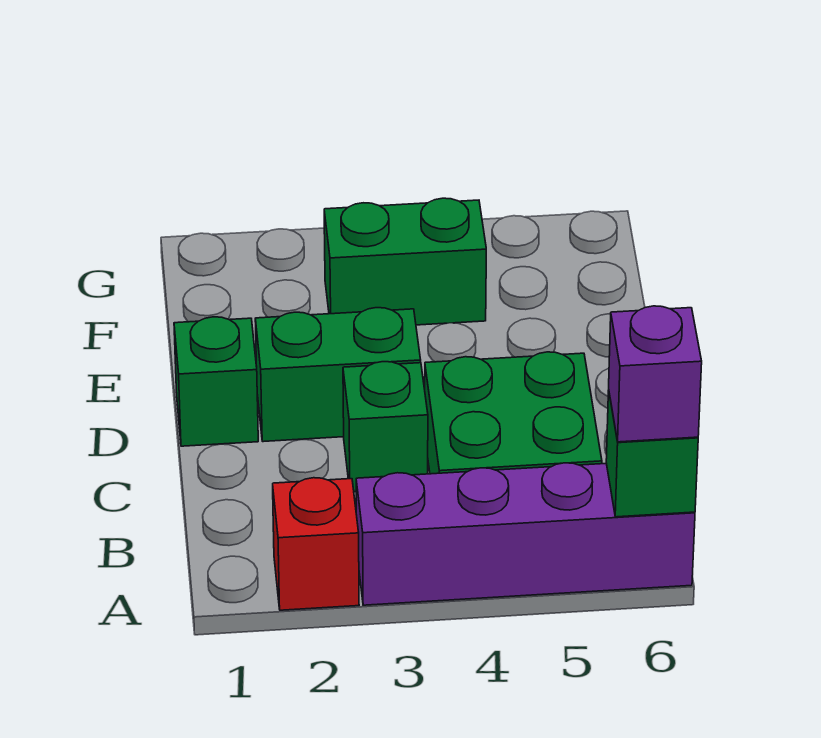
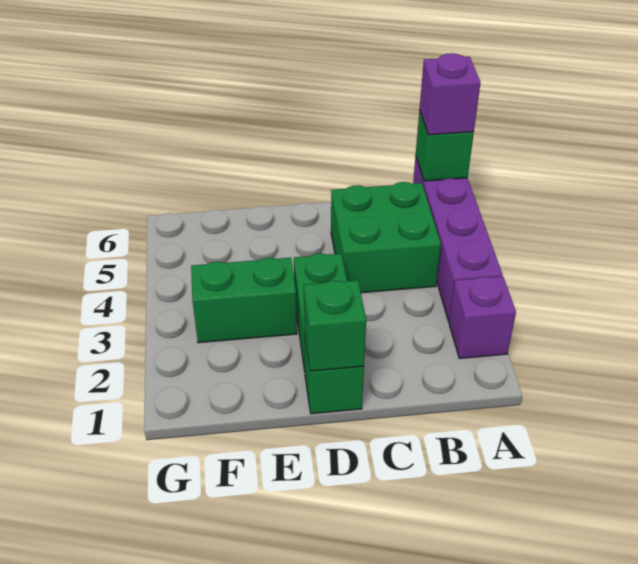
red brick A2 level 1 -> purple brick A2 level 1
green brick C3 level 1 -> green brick D1 level 2
green brick F3:F4 level 1 -> green brick E3:F3 level 1

